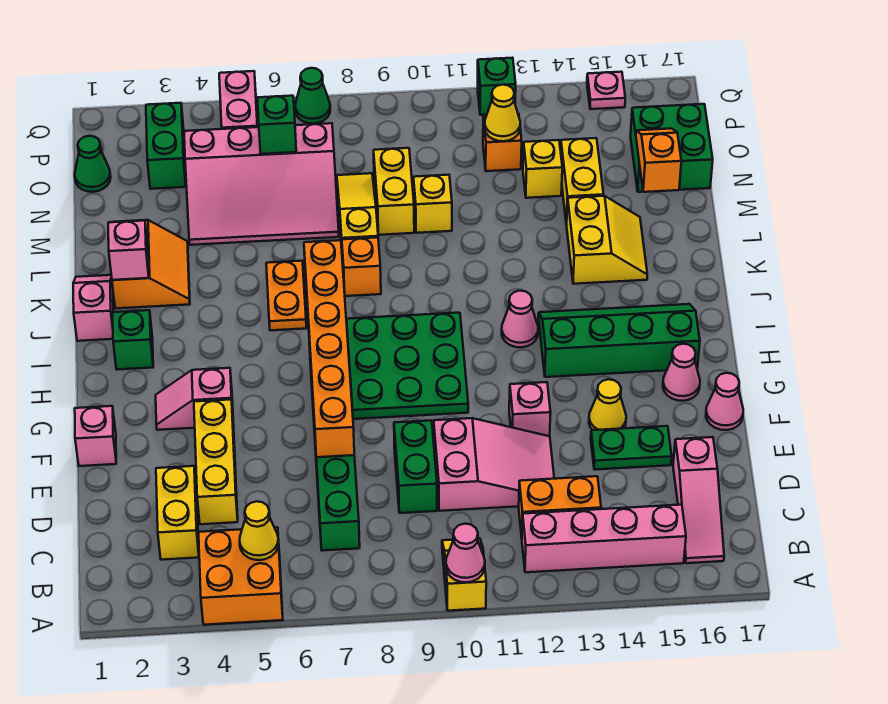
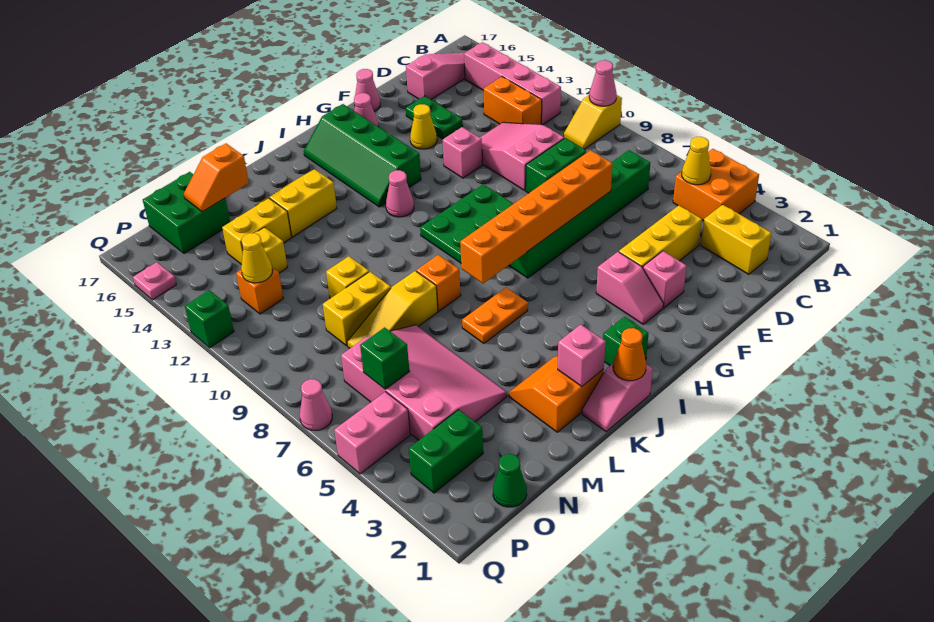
yellow brick C3:D3 level 1 -> yellow brick C2:C3 level 1
pink brick F1 level 1 -> pink brick F3 level 1
none -> orange cone J1 level 2
green cone Q7 level 1 -> pink cone Q7 level 1

